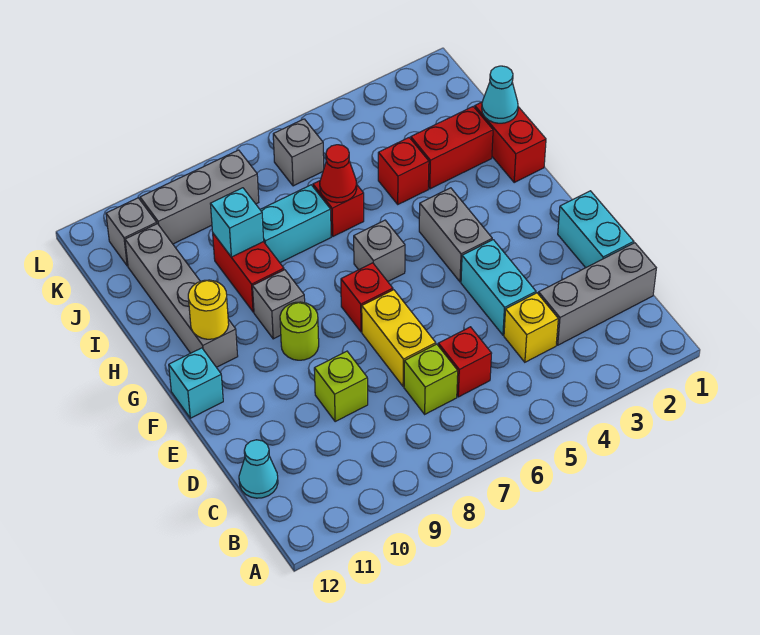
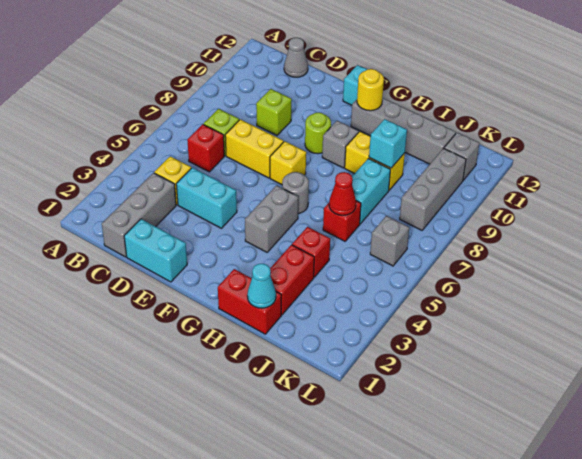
cyan cone C12 level 1 -> grey cone C12 level 1
grey brick F4:G4 level 1 -> grey brick G4:G5 level 1
red brick F7 level 1 -> yellow brick F7 level 1
grey brick G6 level 1 -> grey round brick G6 level 1
red brick H9:I9 level 1 -> yellow brick H9:I9 level 1

